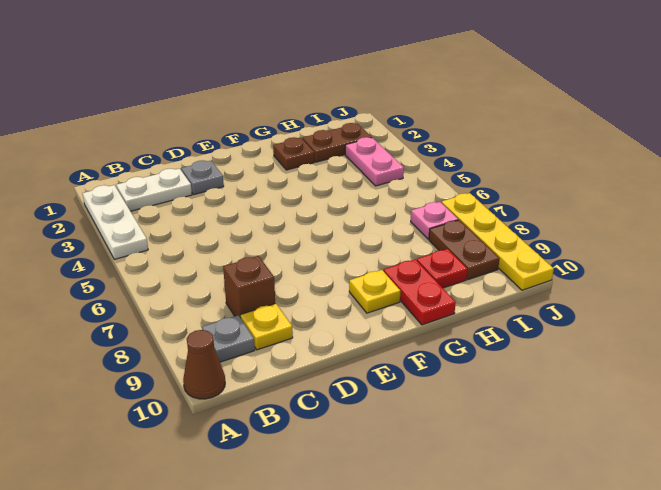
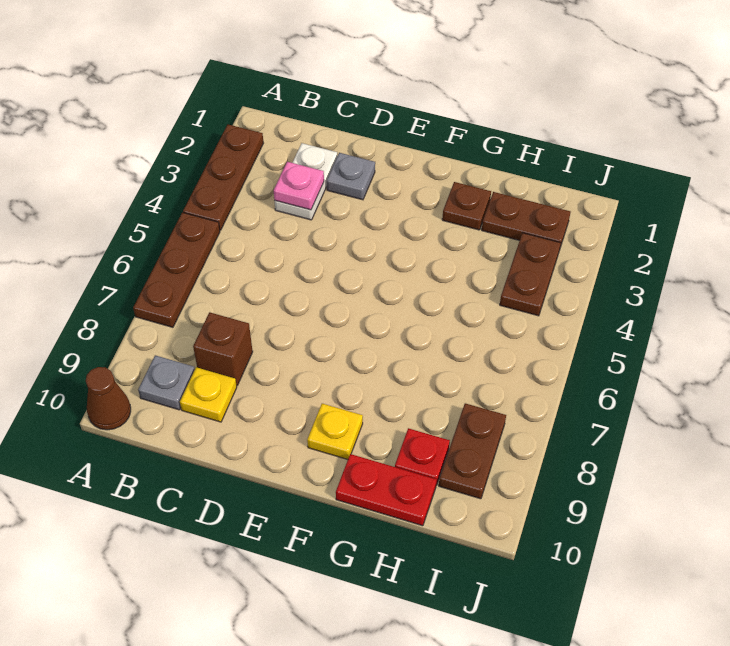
white plate A2:A4 level 1 -> brown plate A2:A4 level 1
none -> brown plate A5:A7 level 1
white plate B2:C2 level 1 -> white plate C2:C3 level 1
red plate G9:G10 level 1 -> red plate G10:H10 level 1
pink plate I3:I4 level 1 -> brown plate I3:I4 level 1
pink plate I7 level 1 -> pink plate C3 level 2
yellow plate J7:J10 level 1 -> none

